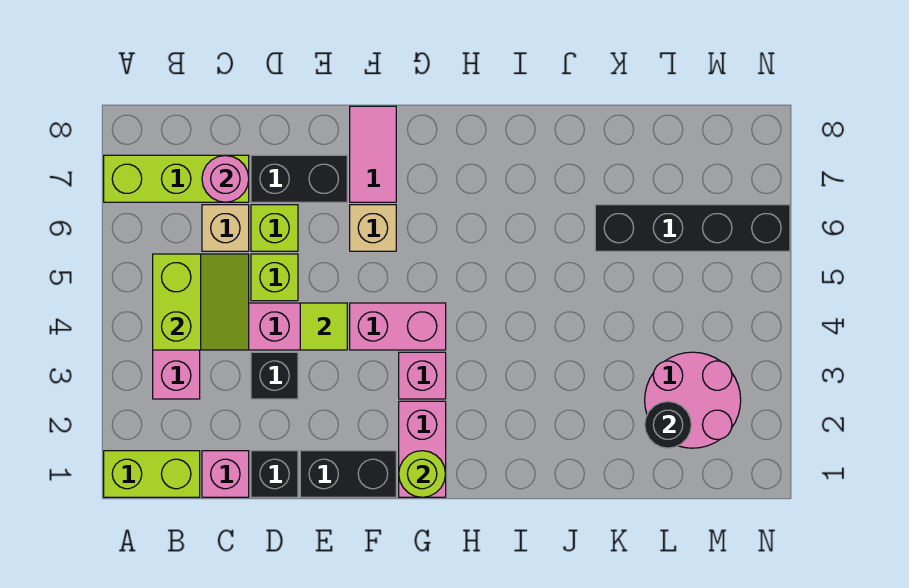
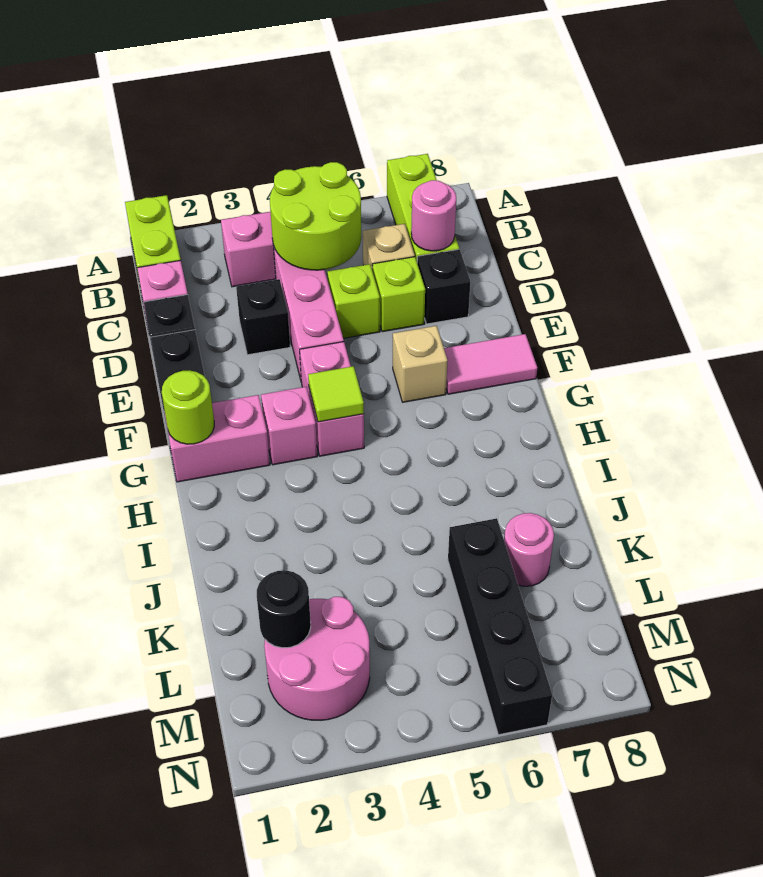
lime slope B4:C5 level 2 top B -> lime round brick B4:C5 level 2
black brick D7:E7 level 1 -> black brick D7 level 1
lime tile E4 level 2 -> lime tile G4 level 2
none -> pink round brick K7 level 1

